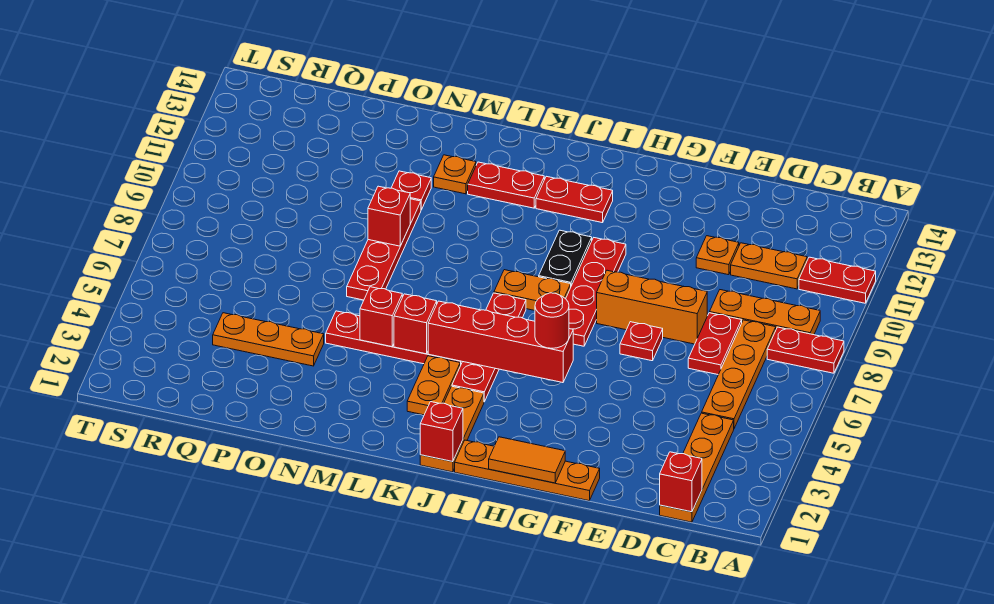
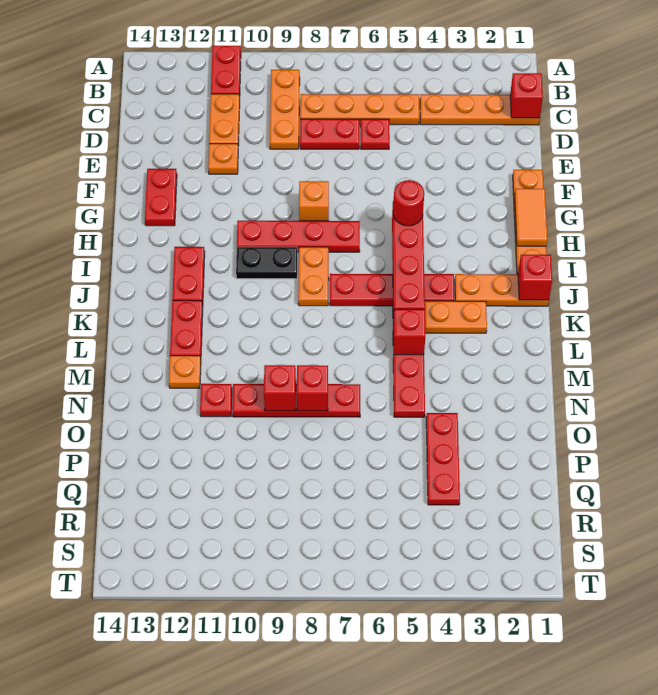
red plate A8:B8 level 1 -> red plate F13:G13 level 1
orange brick E8:G8 level 1 -> orange brick G8 level 1
red plate F7 level 1 -> red plate D6 level 1
red brick M5 level 2 -> red brick N8 level 2
orange plate O4:Q4 level 1 -> red plate O4:Q4 level 1

